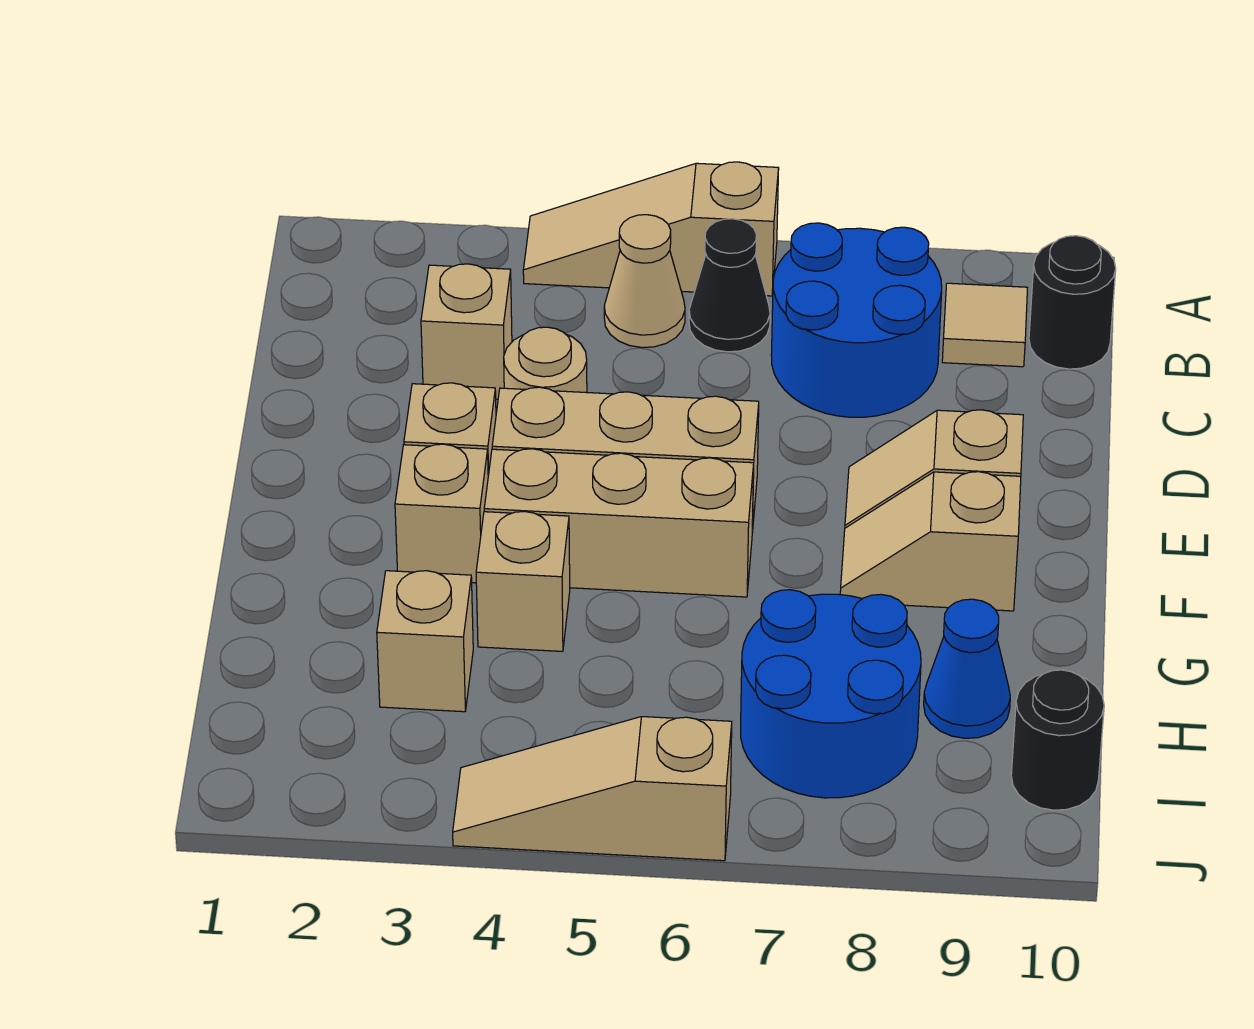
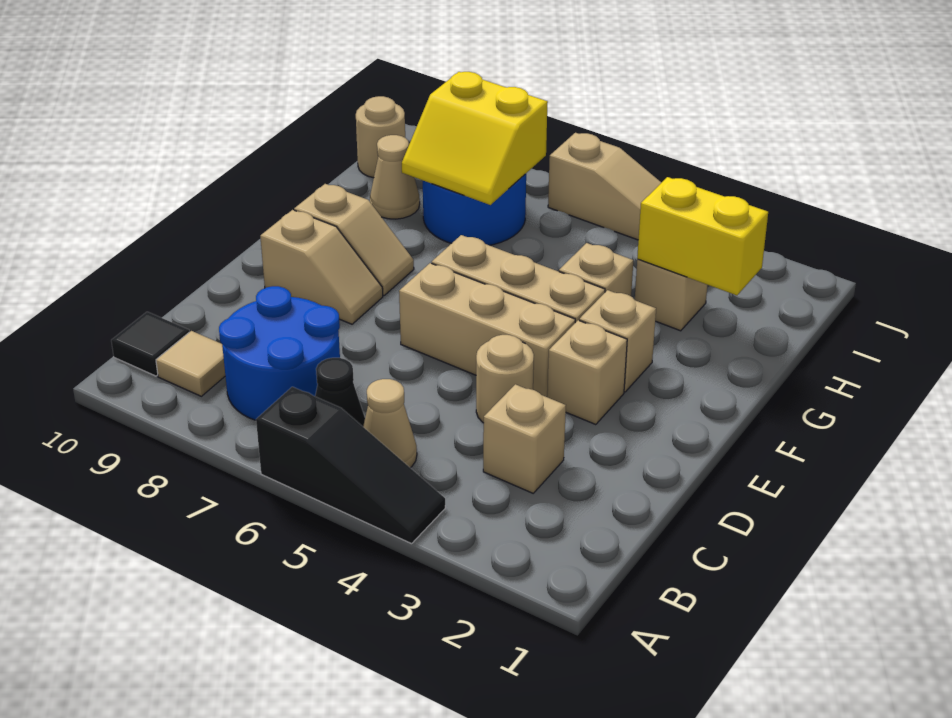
tan slope A4:A6 level 1 top 6 -> black slope A4:A6 level 1 top 6
black round brick B10 level 1 -> black tile B10 level 1
none -> yellow brick H2:H3 level 2
none -> yellow slope H7:I8 level 2 top I
blue cone H9 level 1 -> tan cone H9 level 1
black round brick I10 level 1 -> tan round brick I10 level 1

